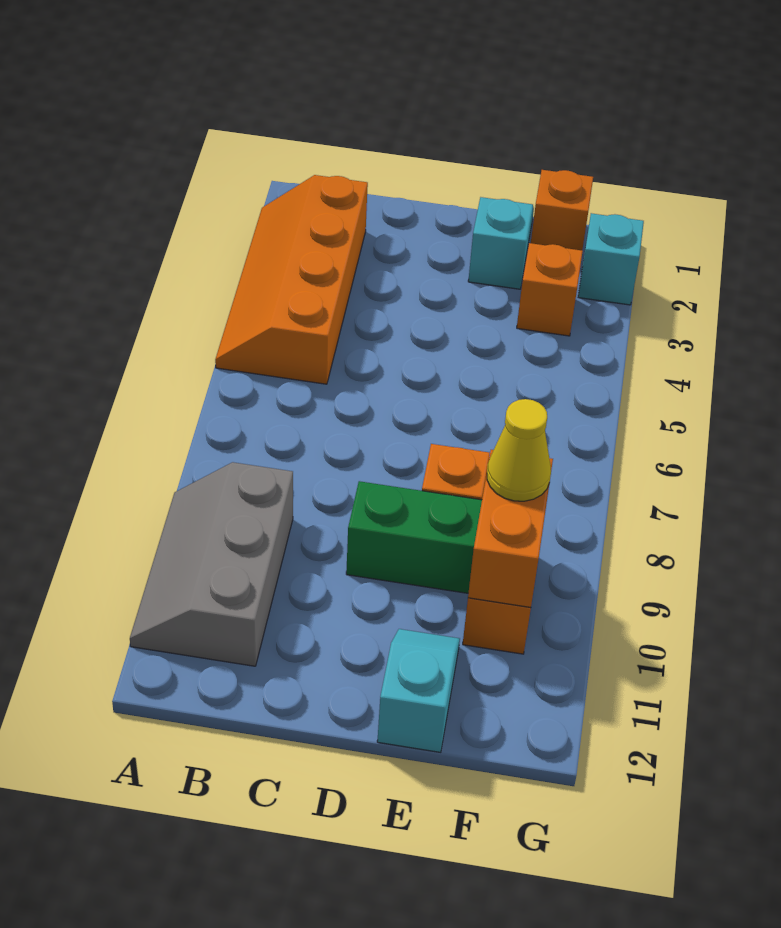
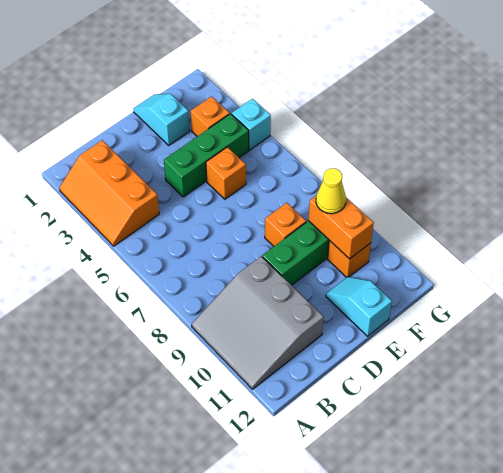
orange slope A2:B5 level 1 top B -> orange slope A2:B4 level 1 top B
grey slope A9:B11 level 1 top B -> grey slope A9:C11 level 1 top C
none -> green brick D4:F4 level 1
orange brick F1 level 1 -> orange brick E5 level 1
cyan brick G2 level 1 -> cyan brick G4 level 1

